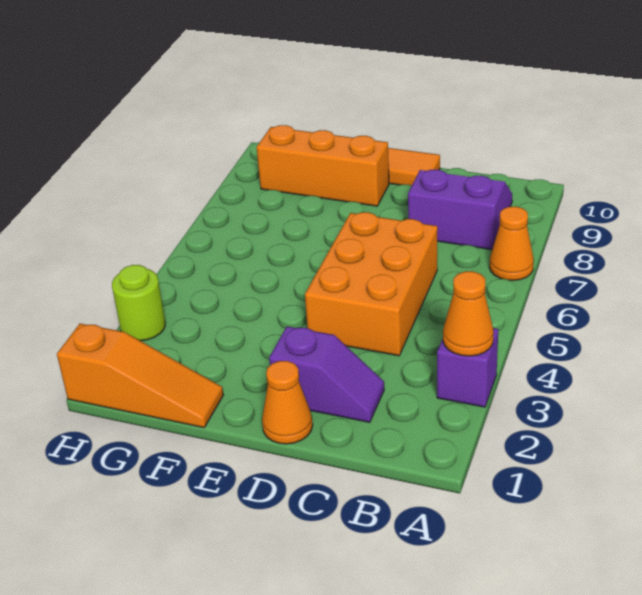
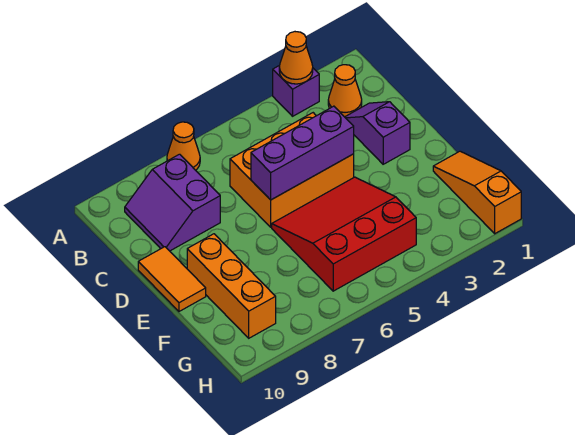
orange cone D1 level 1 -> orange cone B2 level 1
none -> purple brick D4:D6 level 2
none -> red slope E4:G6 level 1 top G
lime round brick H3 level 1 -> none

